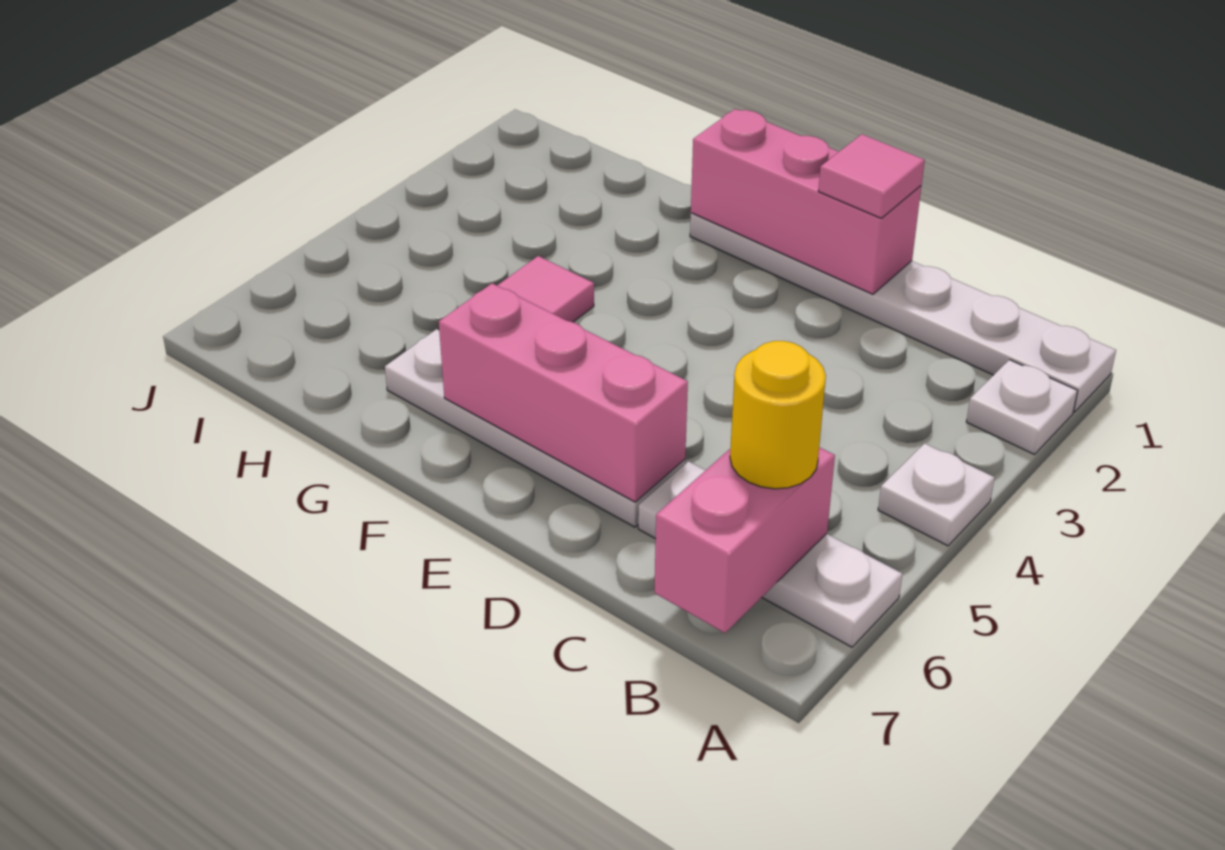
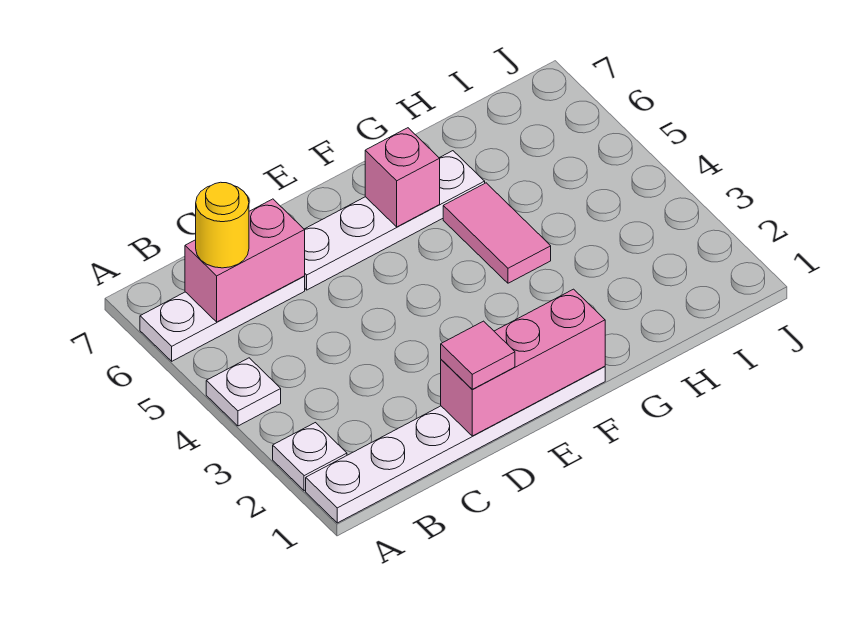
pink brick B6:B7 level 2 -> pink brick B6:C6 level 2
pink brick D6:F6 level 2 -> pink brick F6 level 2

